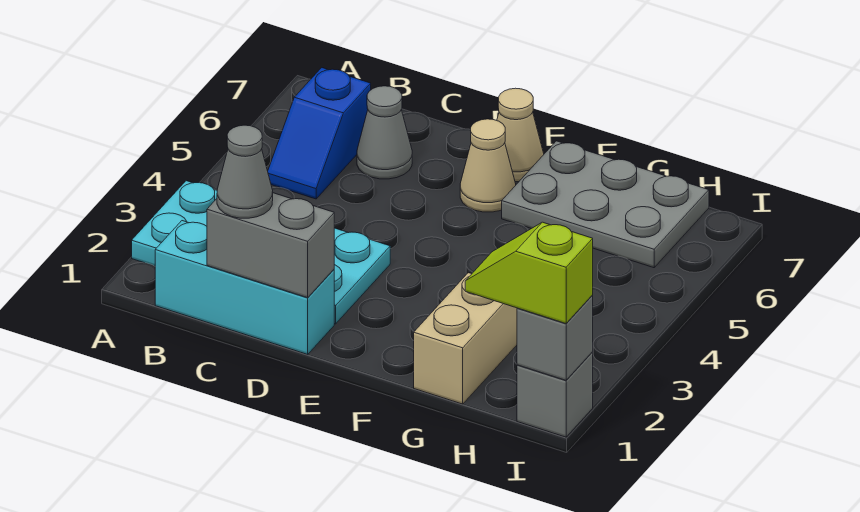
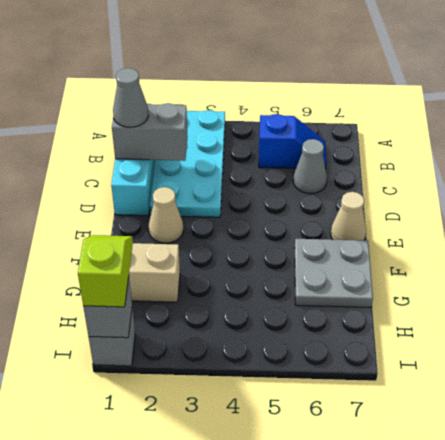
blue slope B5:B6 level 1 top 6 -> blue slope B5:B6 level 1 top 5
grey brick C1:D1 level 2 -> grey brick C1:C2 level 2
tan cone E6 level 1 -> tan cone E2 level 1
grey plate F6:H7 level 1 -> grey plate F6:G7 level 1

